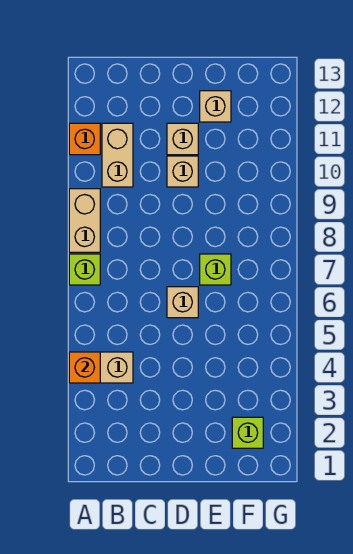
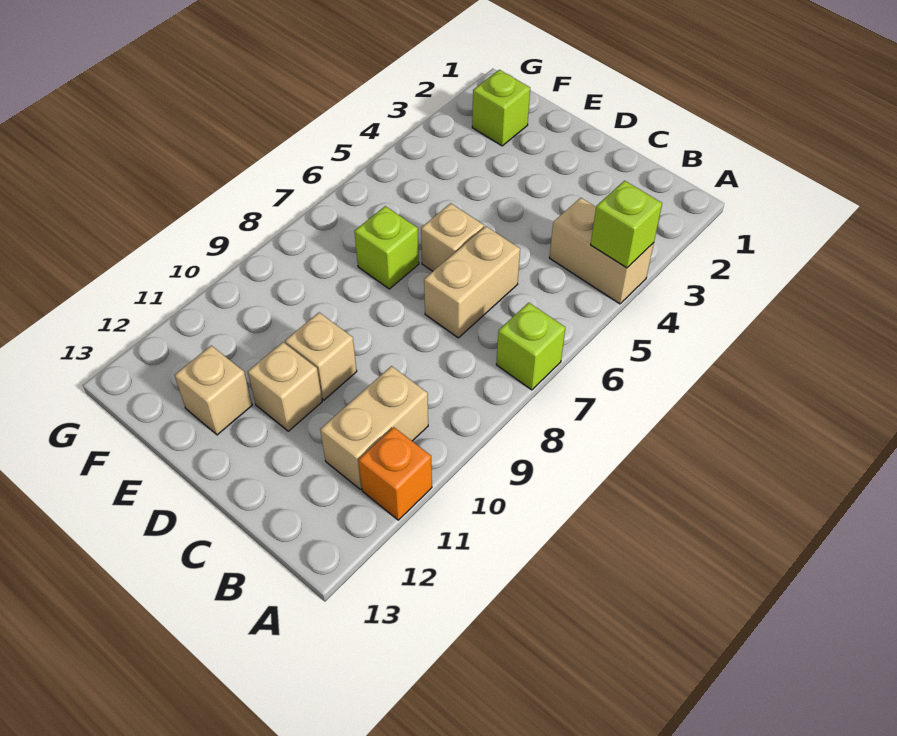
orange brick A4 level 2 -> lime brick A4 level 2
tan brick A8:A9 level 1 -> tan brick C6:C7 level 1

